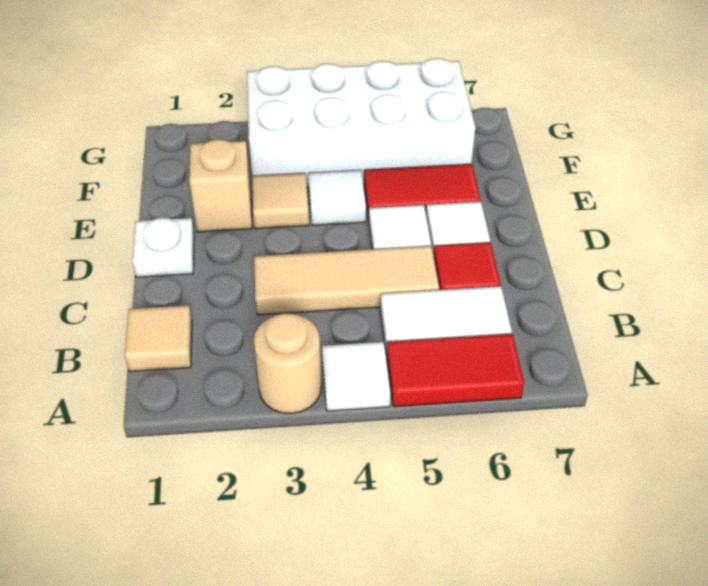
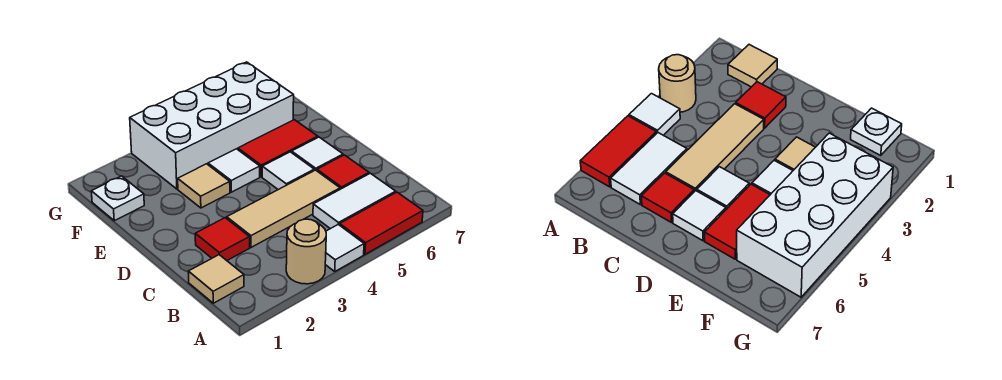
none -> red tile C2 level 1
white plate D1 level 1 -> white plate F1 level 1
tan brick E2 level 1 -> none

